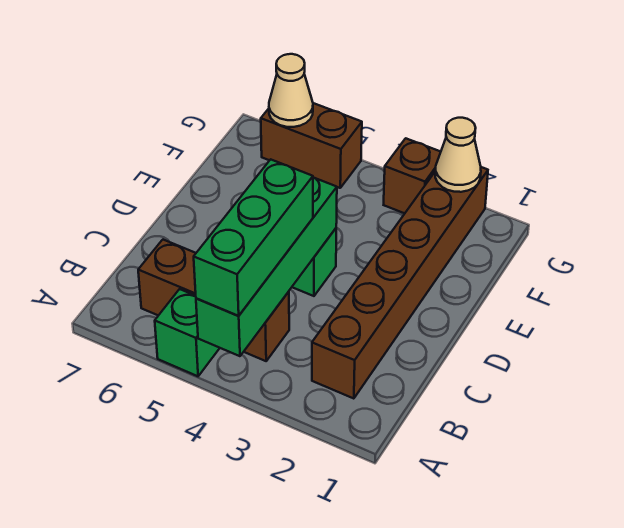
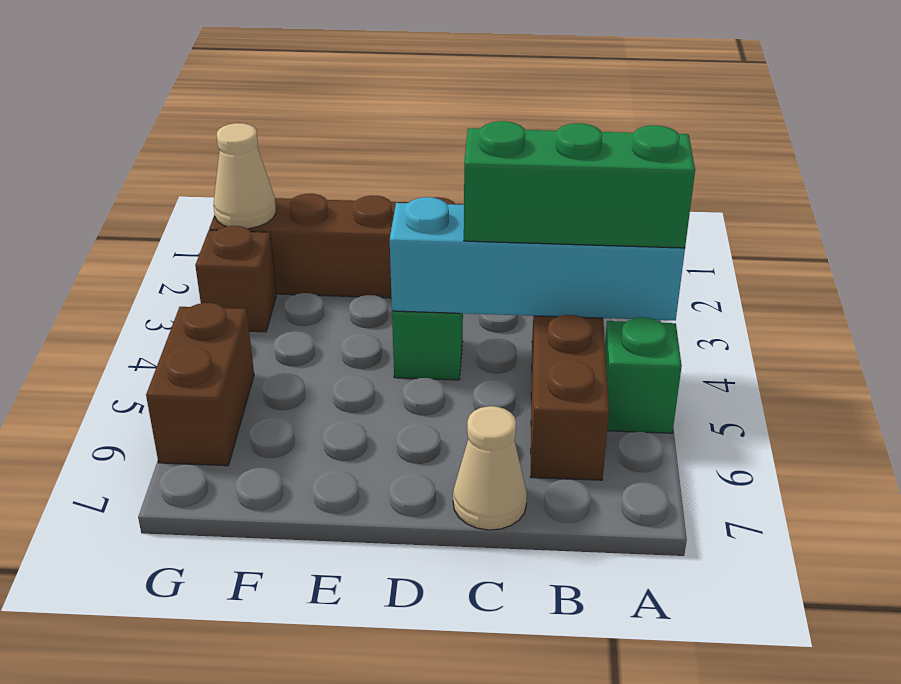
green brick A4:D4 level 2 -> cyan brick A4:D4 level 2
tan cone G6 level 2 -> tan cone C7 level 1

